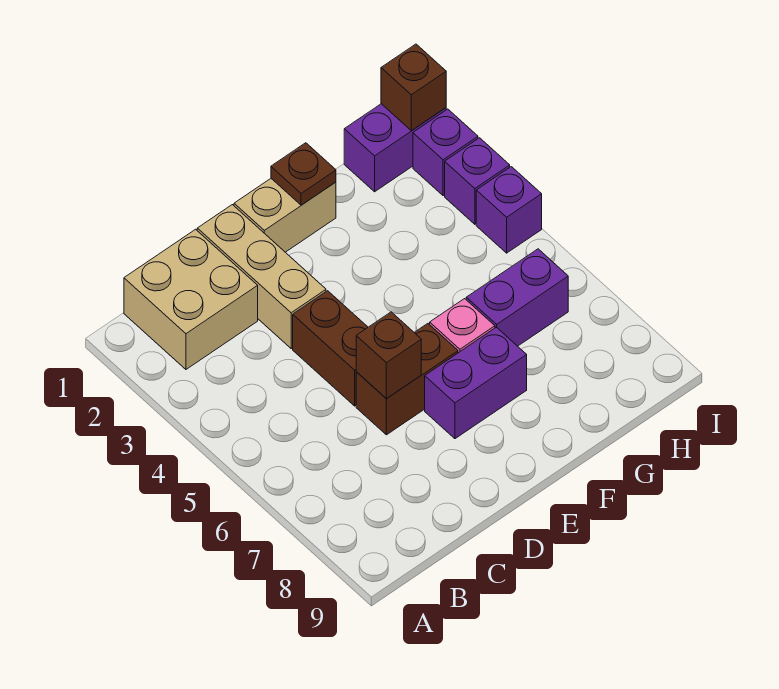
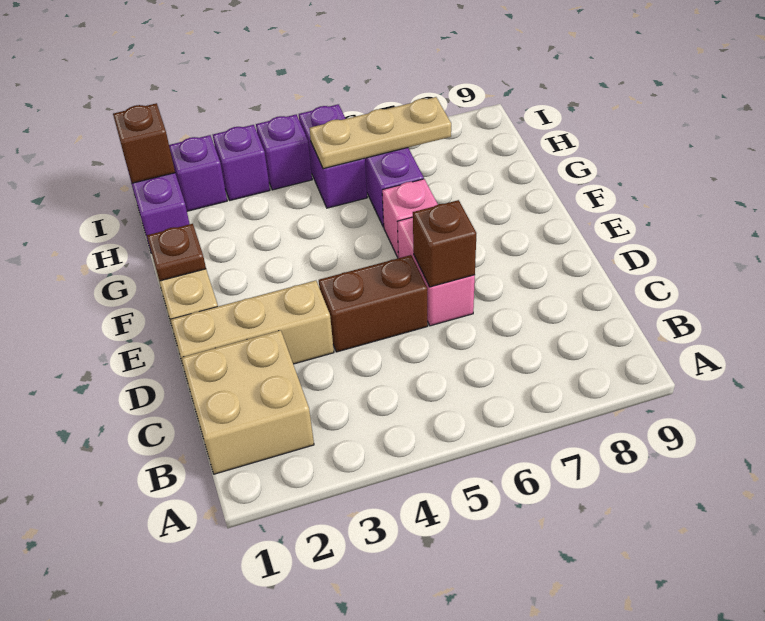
brown brick D6:E6 level 1 -> pink brick D6:E6 level 1
purple brick E7:F7 level 1 -> purple brick H5:I5 level 1
none -> tan plate H5:H7 level 2

